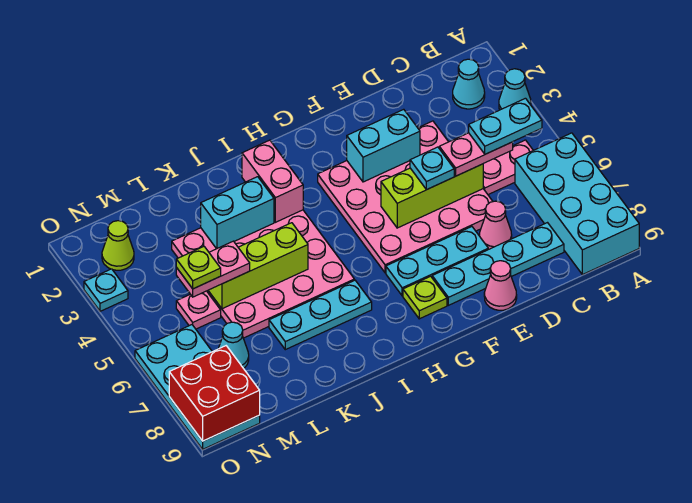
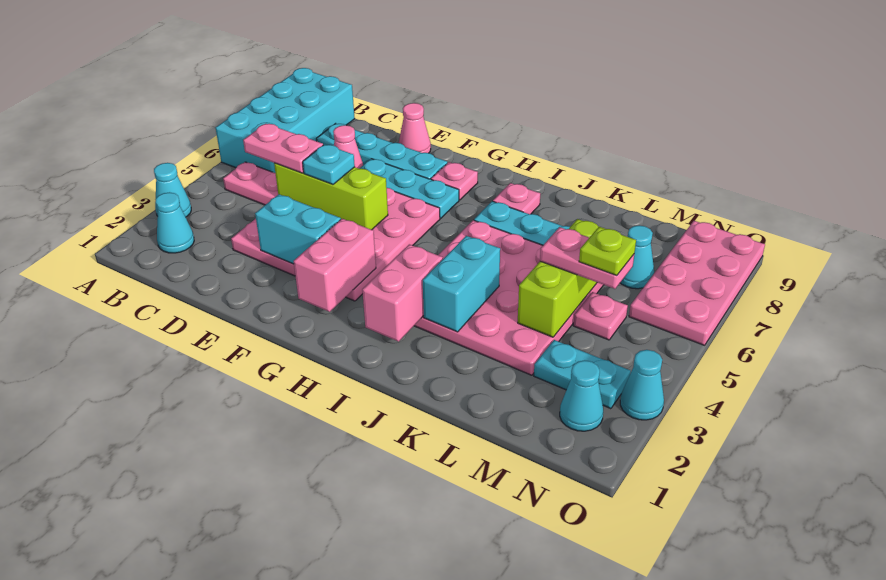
cyan plate B5:C5 level 4 -> cyan plate M3:N3 level 1
none -> pink brick G2:G3 level 2
lime plate G8 level 1 -> pink plate G8 level 1
none -> pink plate I8 level 1
cyan brick J3:K3 level 2 -> cyan brick J3:J4 level 2
lime brick J5:L5 level 2 -> lime brick L4:L6 level 2
lime cone N2 level 1 -> cyan cone N2 level 1
cyan plate N6:O9 level 1 -> pink plate N6:O9 level 1
red brick N8:O9 level 2 -> none
cyan plate O3 level 1 -> cyan cone O3 level 1

